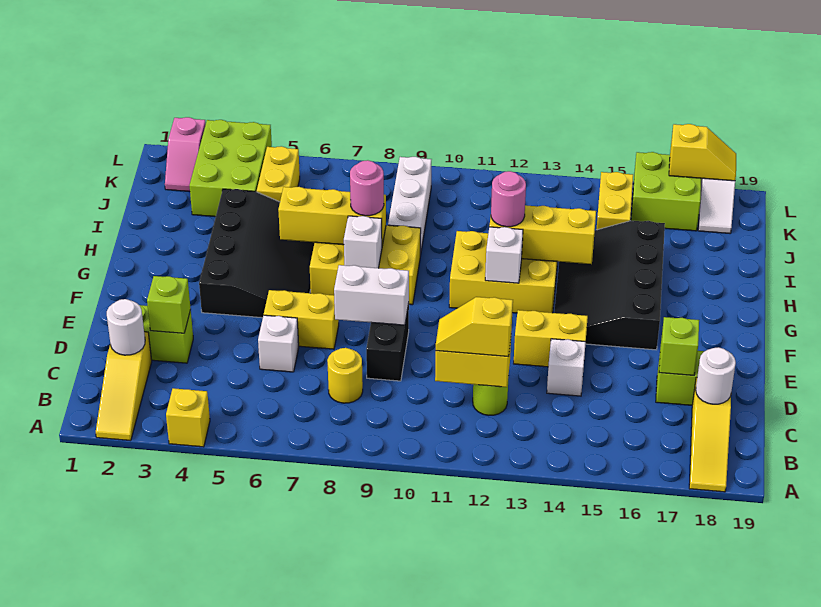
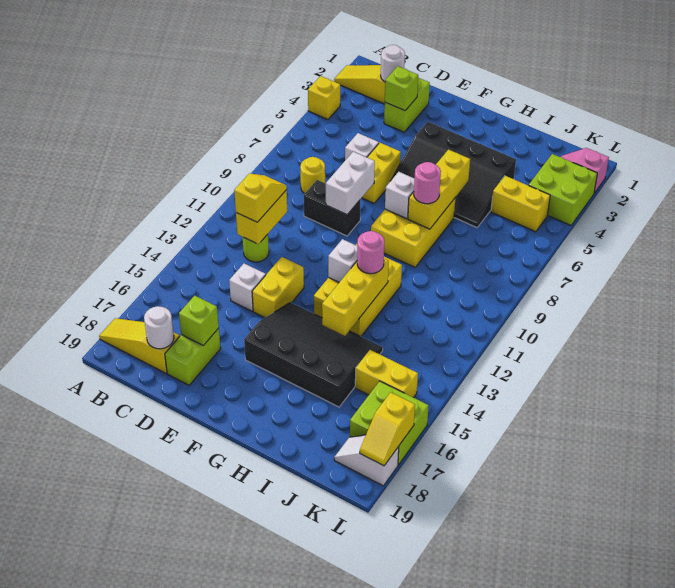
white brick I9:K9 level 1 -> none
lime brick J3:L4 level 1 -> lime brick K3:L4 level 1

